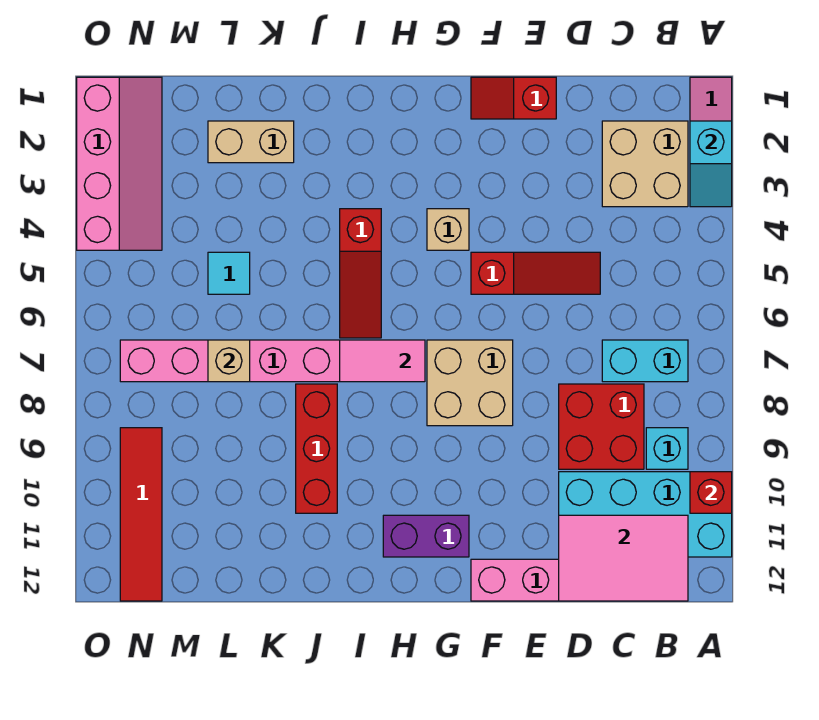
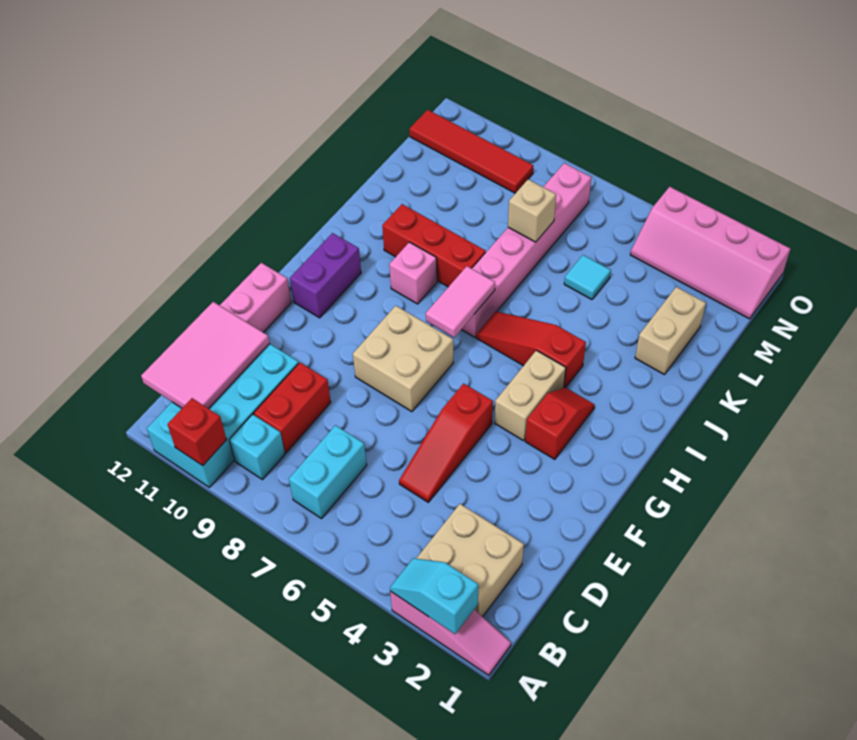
red brick C8:D9 level 1 -> red brick C9:D9 level 1
red slope E1:F1 level 1 top E -> red slope G3:H3 level 1 top G
tan brick G4 level 1 -> tan brick G4:H4 level 1
none -> pink brick I9 level 1

